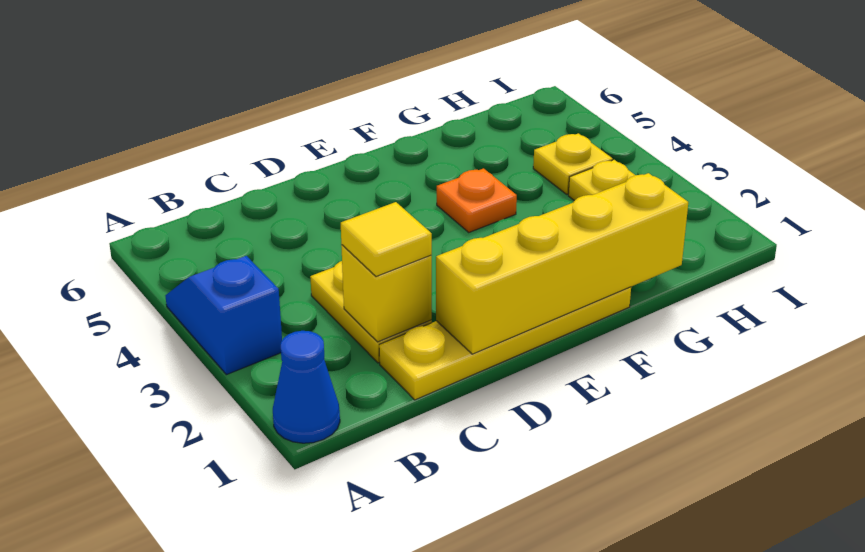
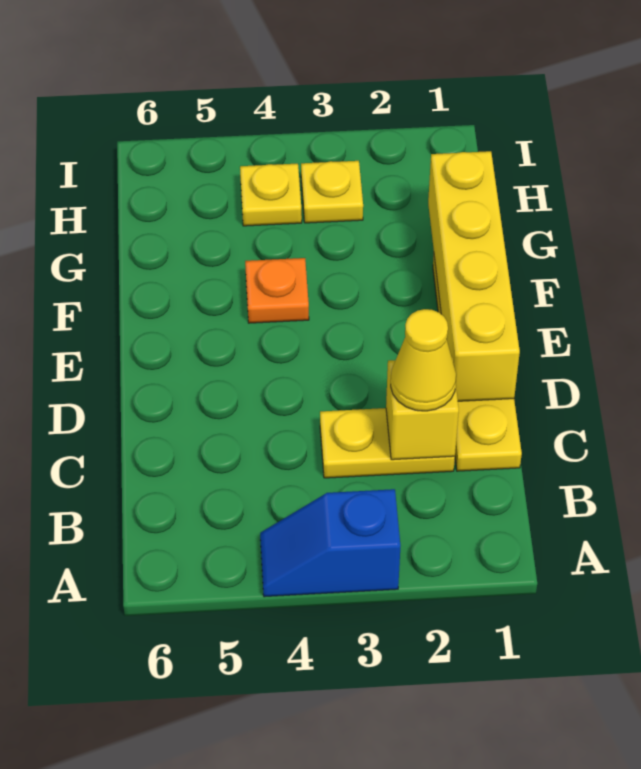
blue cone A1 level 1 -> none
yellow tile C2 level 3 -> yellow cone C2 level 3

